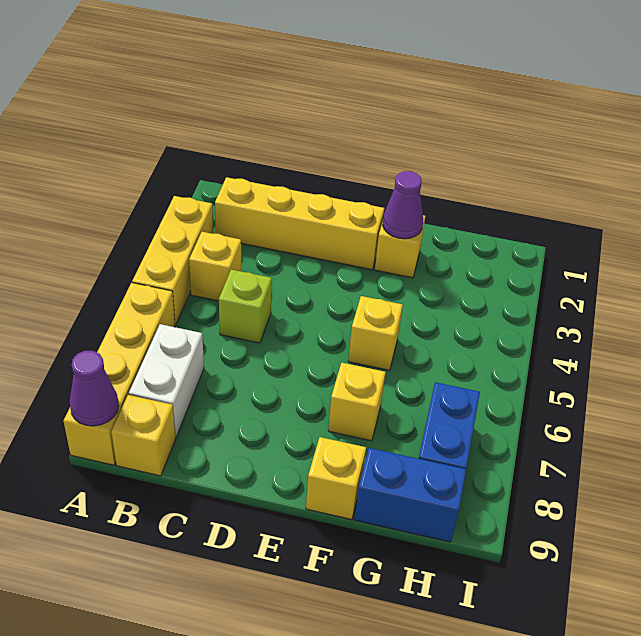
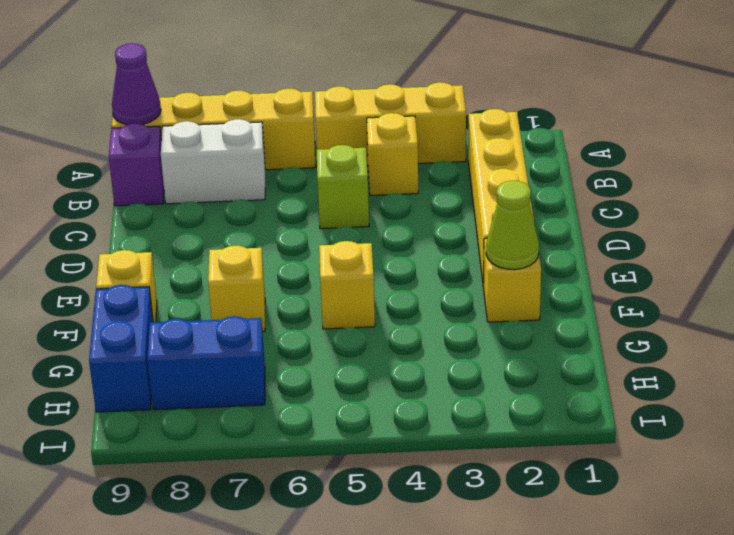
yellow brick B9 level 1 -> purple brick B9 level 1
purple cone F2 level 2 -> lime cone F2 level 2

